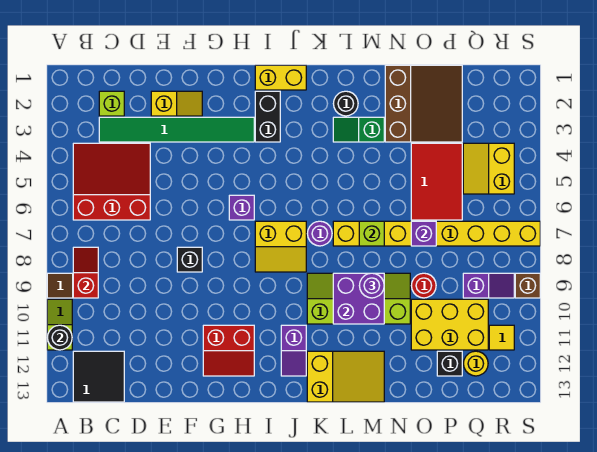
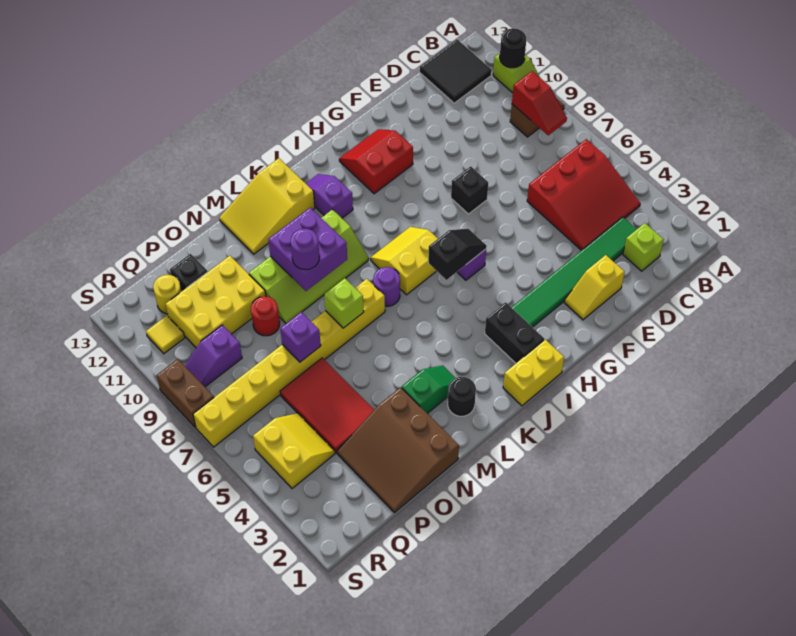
none -> black slope H6:I6 level 2 top I
brown brick S9 level 1 -> brown brick S8:S9 level 1

